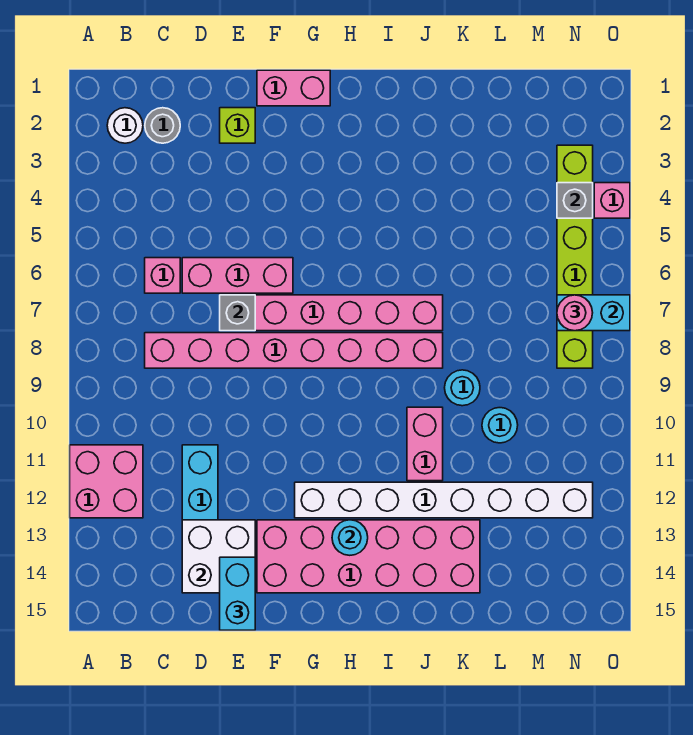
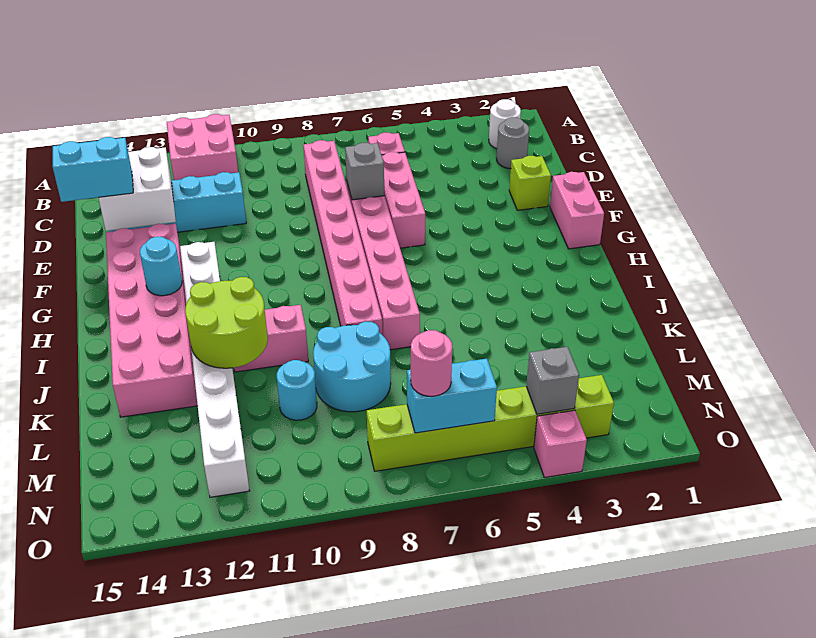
none -> lime round brick J11:K12 level 2
cyan round brick K9 level 1 -> cyan round brick K8:L9 level 1
cyan brick N7:O7 level 2 -> cyan brick N6:N7 level 2

